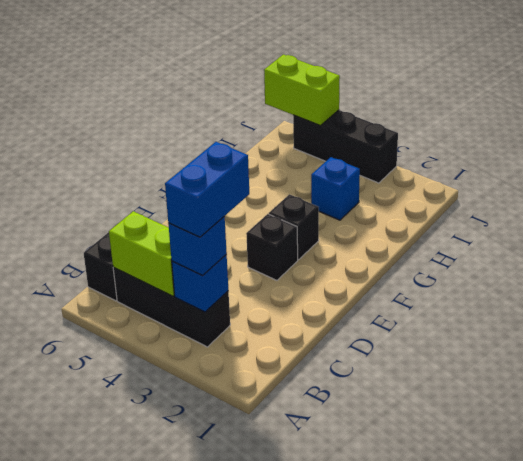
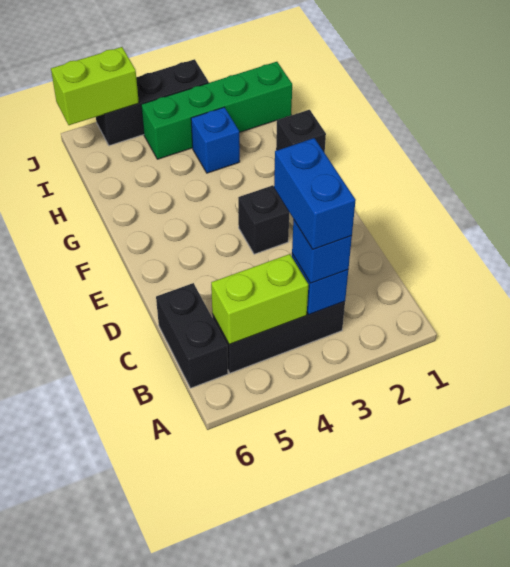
black brick F3 level 1 -> black brick G1 level 1
none -> green brick I1:I4 level 1

